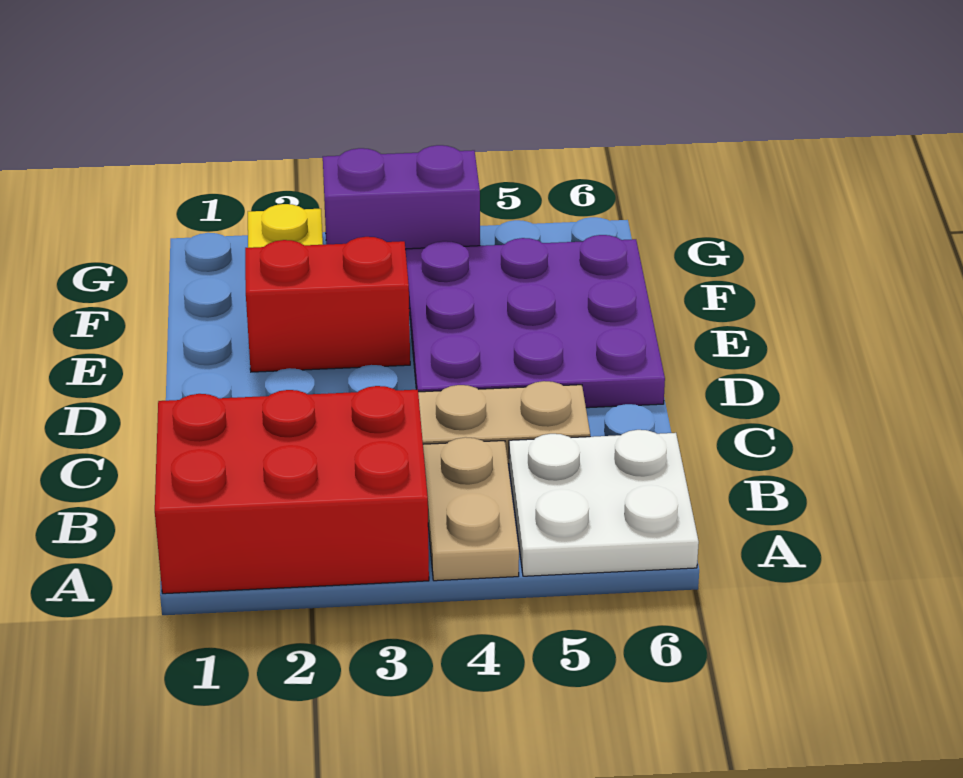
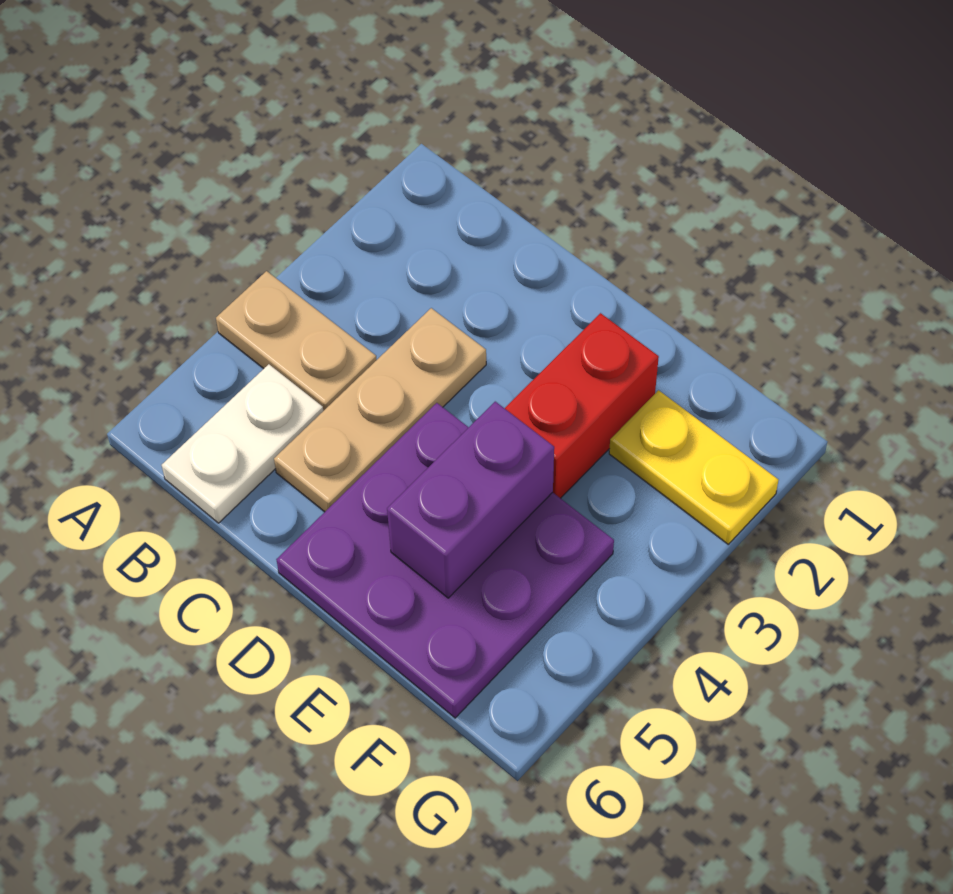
red brick A1:B3 level 1 -> none
white plate A5:B6 level 1 -> white plate B5:B6 level 1
purple brick G3:G4 level 1 -> purple brick E4:E5 level 2

